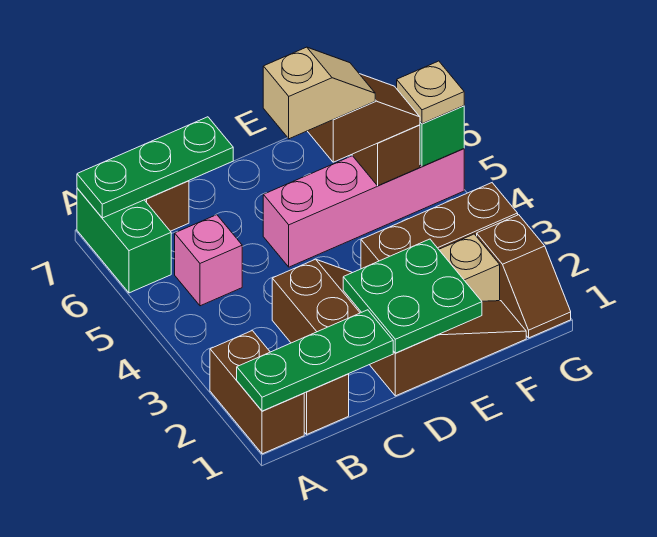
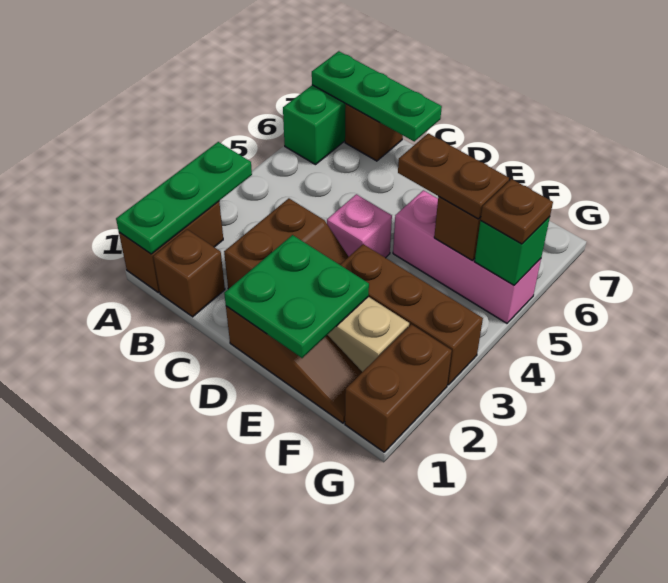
green plate A1:C1 level 2 -> green plate A1:A3 level 2
pink brick B5 level 1 -> pink brick D4 level 1
pink brick D5:G5 level 1 -> pink brick E5:G5 level 1
tan slope D5:E5 level 4 top D -> none
brown slope E5:F5 level 3 top E -> brown plate E5:F5 level 3
brown slope G1:G2 level 1 top 2 -> brown brick G1:G2 level 1
tan plate G5 level 3 -> brown plate G5 level 3

